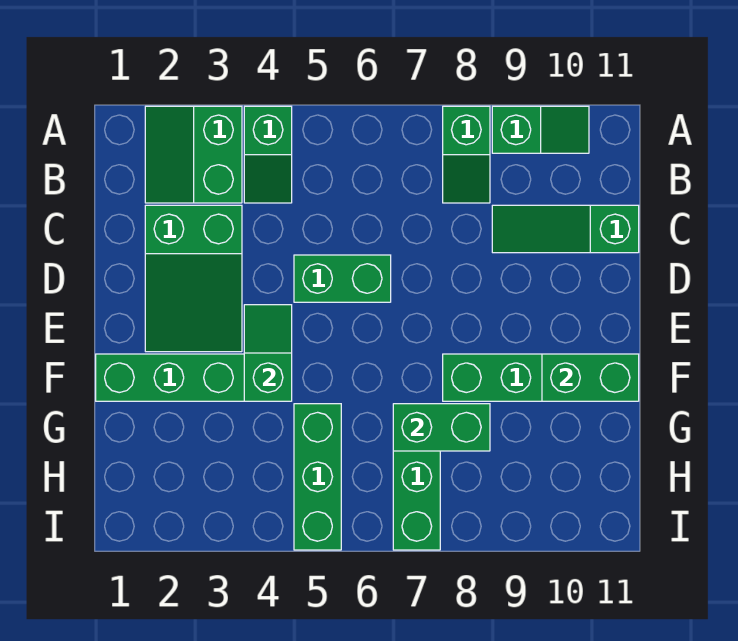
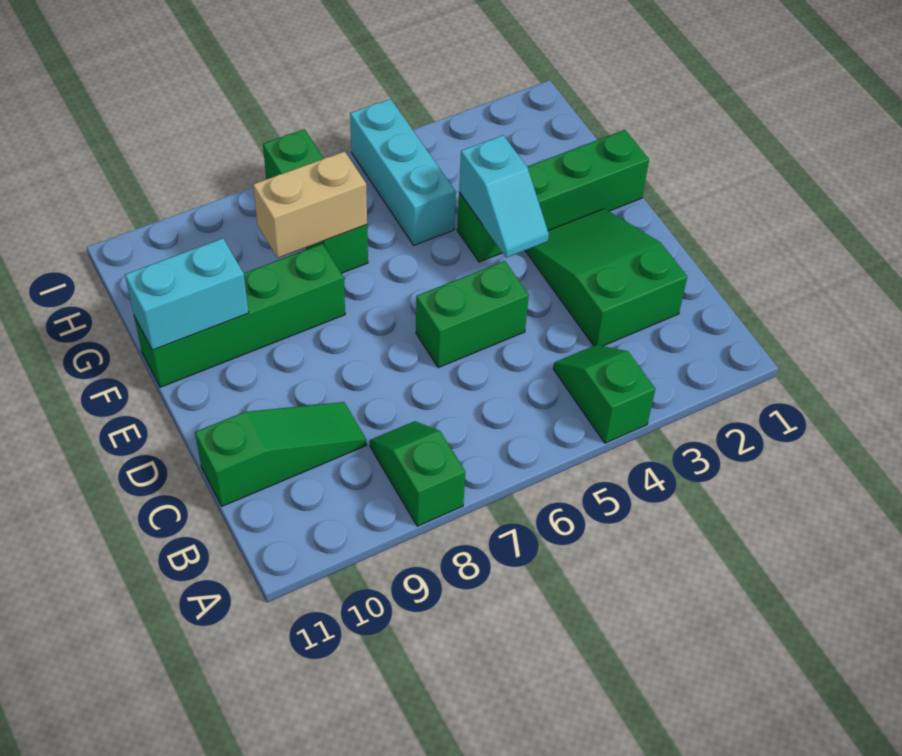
green slope A2:B3 level 1 top 3 -> none
green slope A9:A10 level 1 top 9 -> none
green slope E4:F4 level 2 top F -> cyan slope E4:F4 level 2 top F
green brick F10:F11 level 2 -> cyan brick F10:F11 level 2
green brick G5:I5 level 1 -> cyan brick G5:I5 level 1
green brick G7:G8 level 2 -> tan brick G7:G8 level 2

